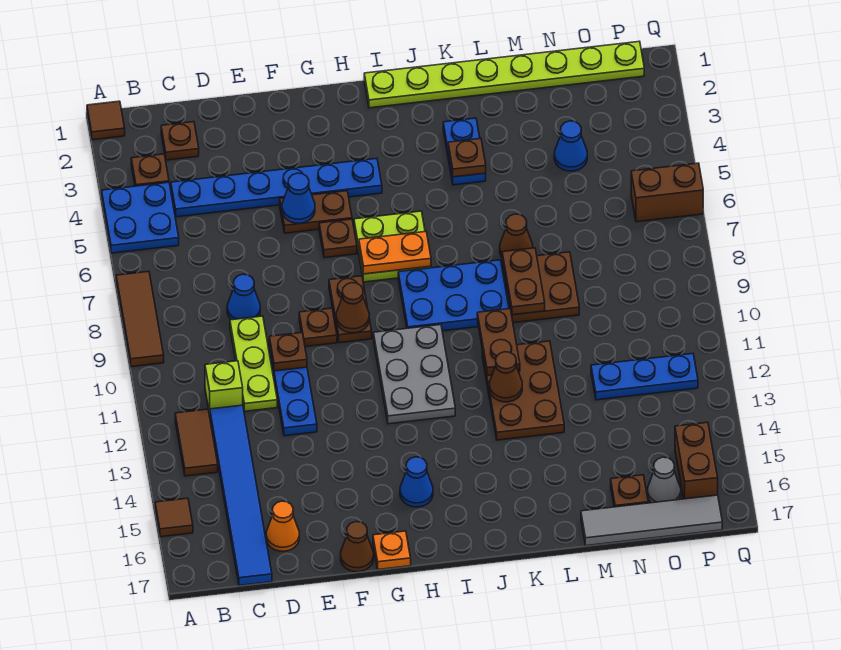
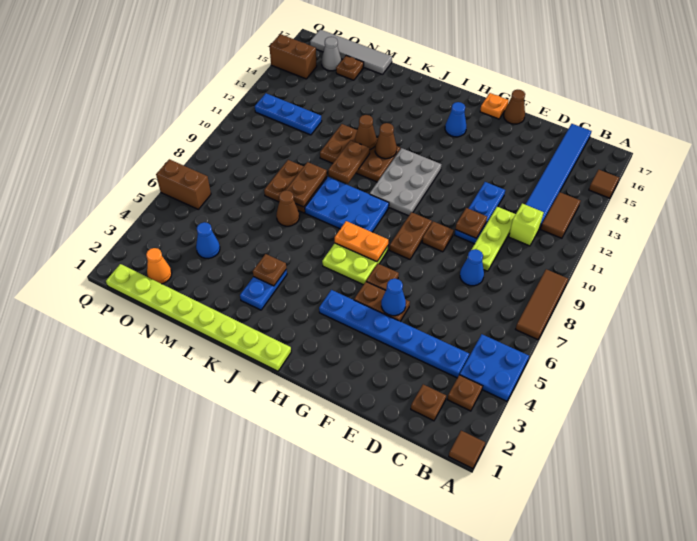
orange cone D16 level 1 -> orange cone O2 level 1
brown cone G9 level 2 -> brown cone J12 level 2
brown plate K11:L13 level 1 -> brown plate J11:L12 level 1
brown brick P15:P16 level 1 -> brown brick P15:Q15 level 1

